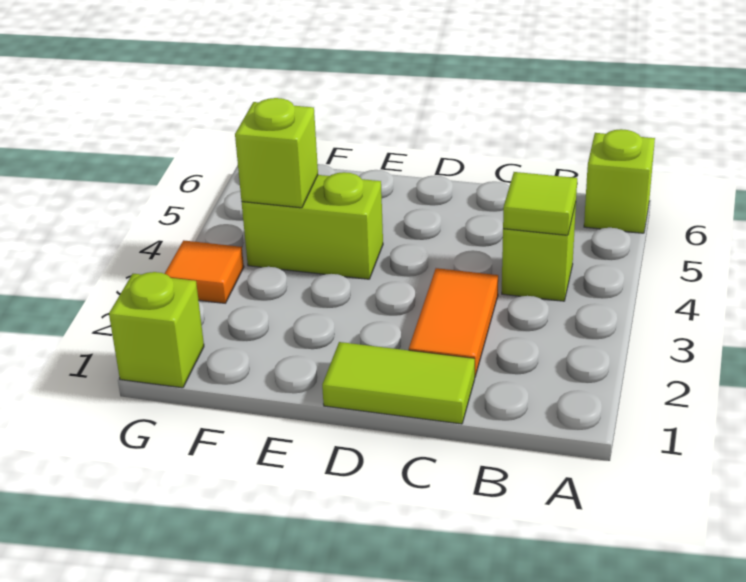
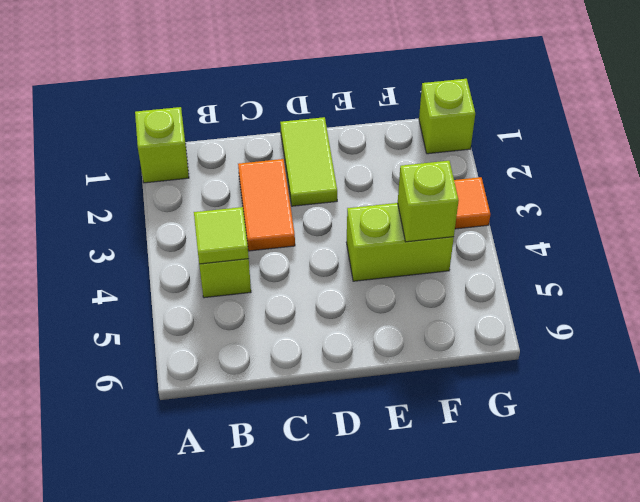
lime brick A6 level 1 -> lime brick A1 level 1
lime tile C1:D1 level 1 -> lime tile D1:D2 level 1

